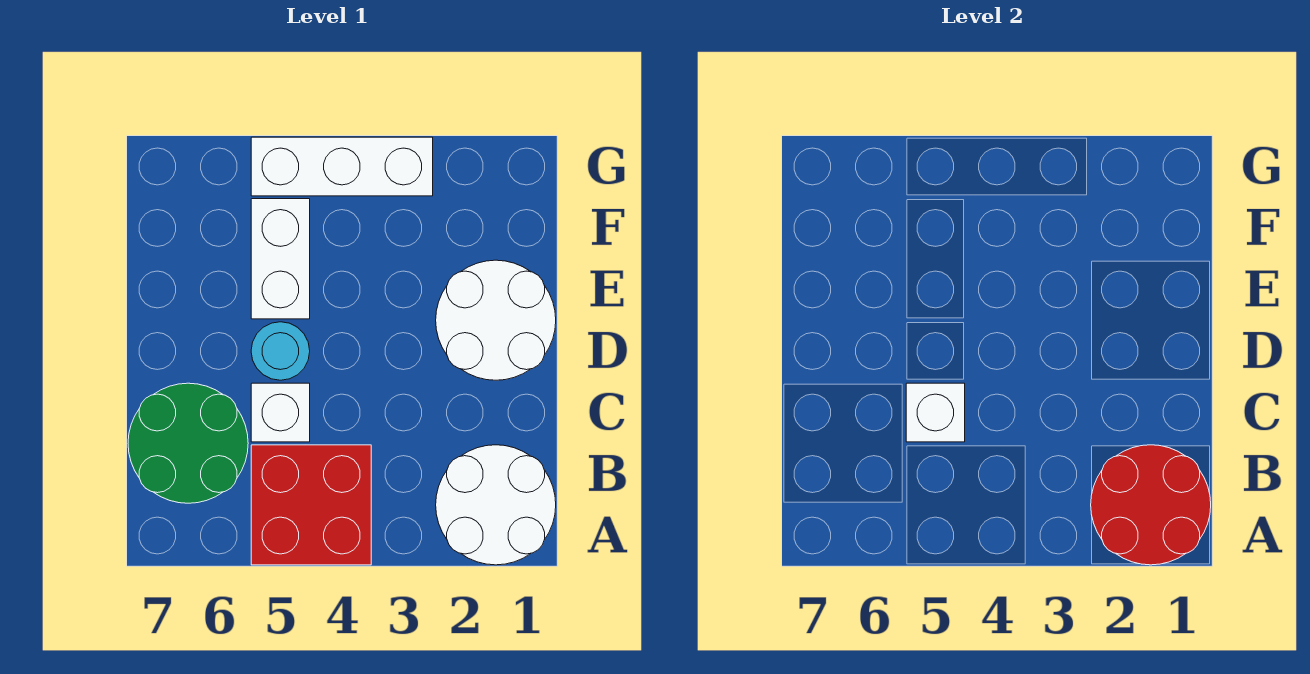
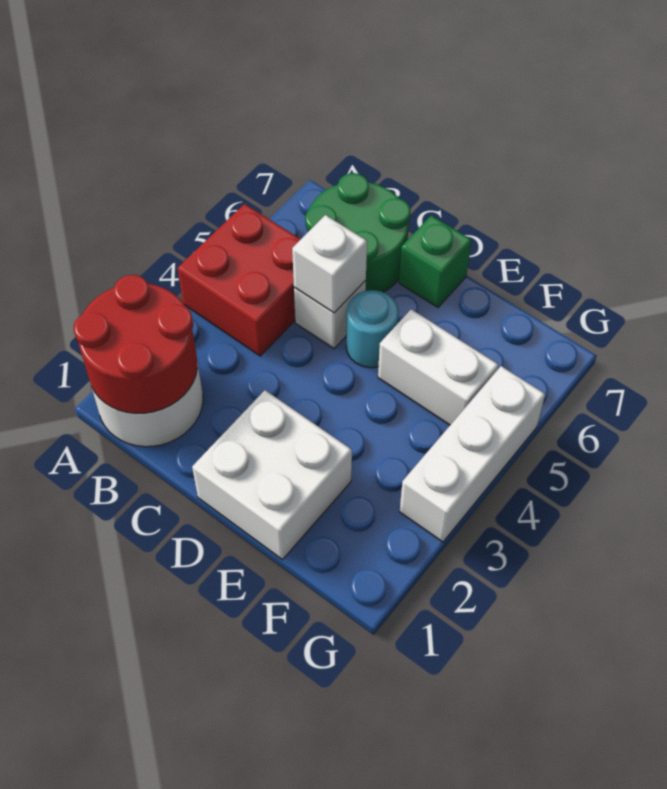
white round brick D1:E2 level 1 -> white brick D1:E2 level 1
none -> green brick D7 level 1

